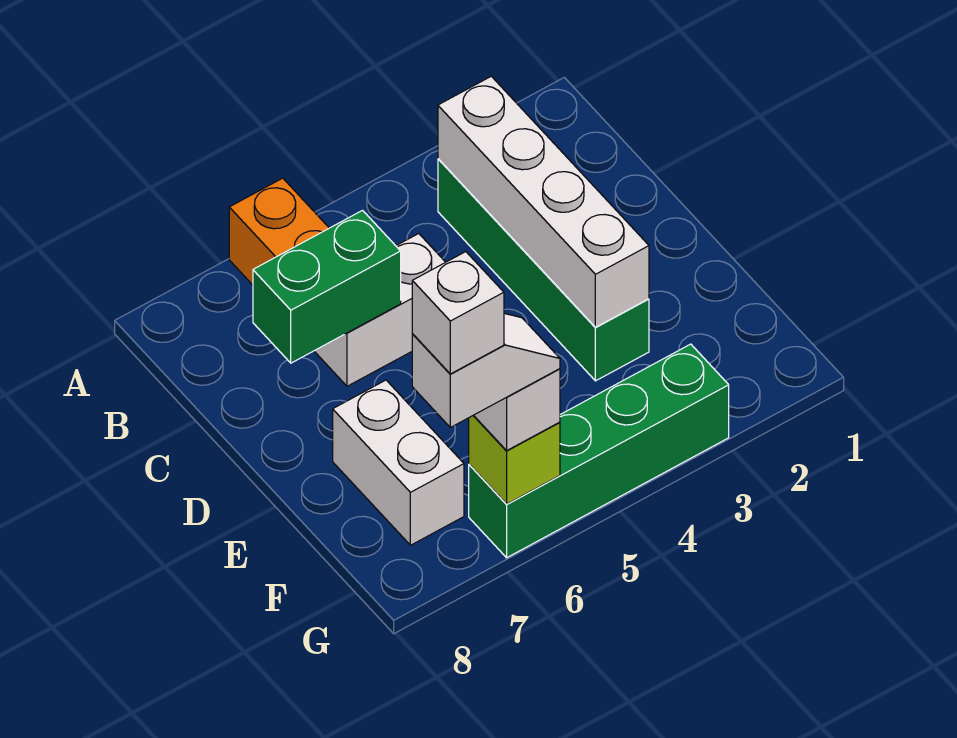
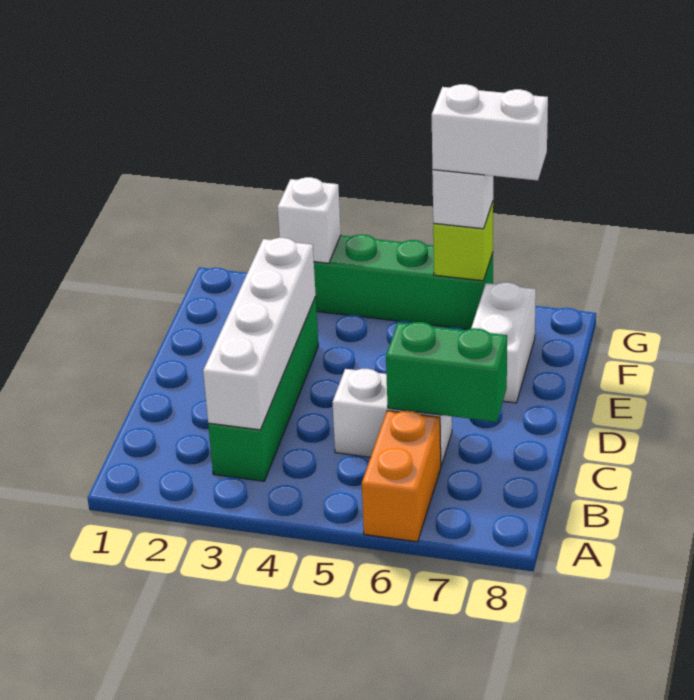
white slope G6:G7 level 4 top 7 -> white brick G6:G7 level 4
white brick G7 level 5 -> white brick G3 level 2

